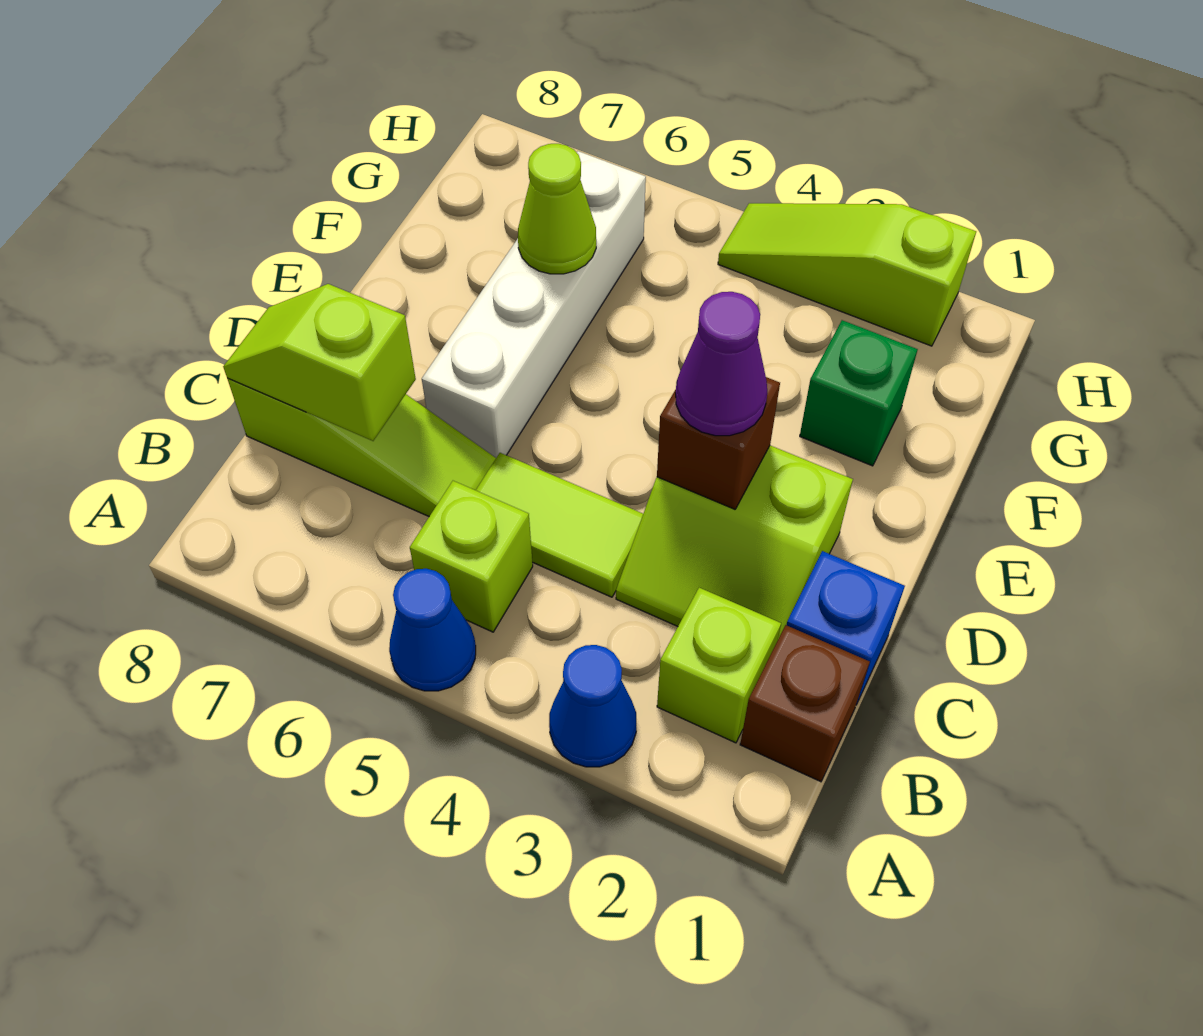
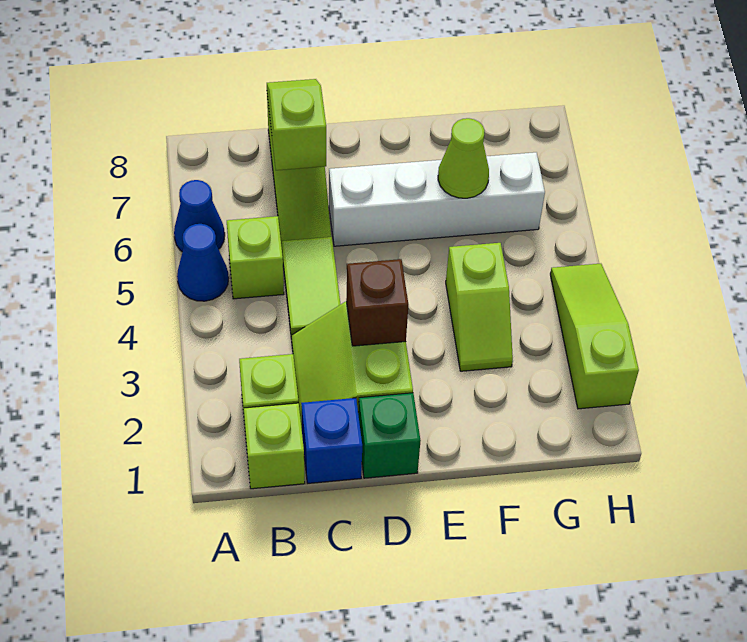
blue cone A3 level 1 -> blue cone A6 level 1
brown brick B1 level 1 -> lime brick B1 level 1
purple cone D3 level 3 -> none
green brick F2 level 1 -> green brick D1 level 1
none -> lime slope F3:F4 level 1 top 4

